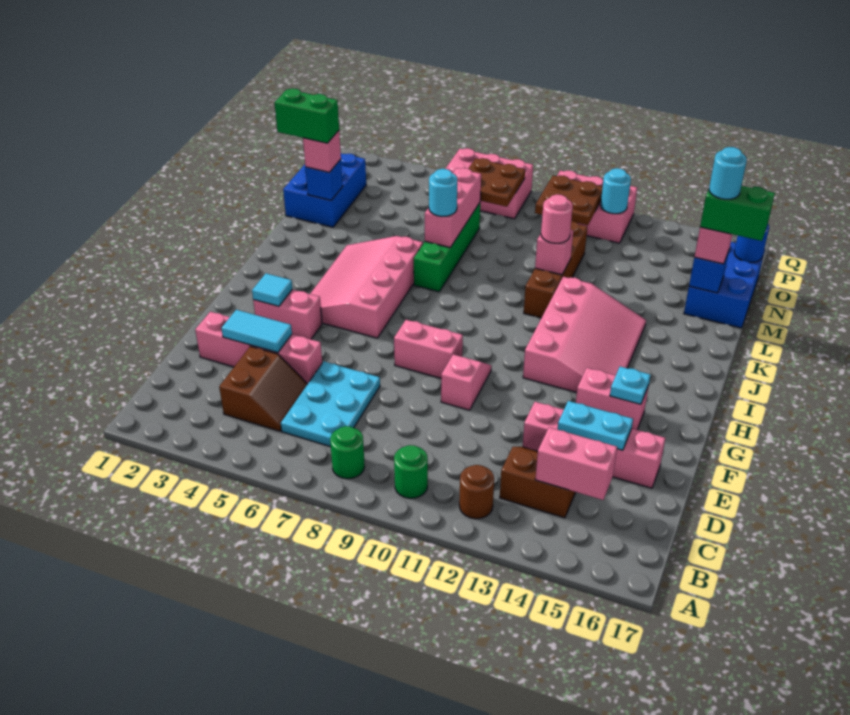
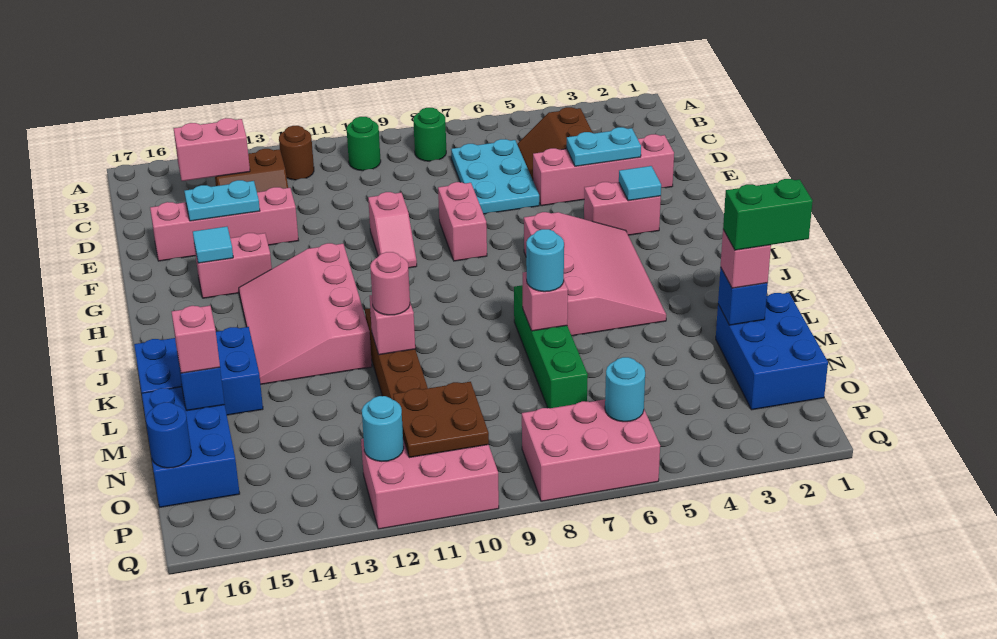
cyan tile E3:E4 level 2 -> cyan plate E3:E4 level 2
pink brick G8:G9 level 1 -> pink brick F8:G8 level 1
cyan plate G15 level 2 -> cyan tile G15 level 2
none -> blue brick K15:L17 level 1
pink brick L7:N7 level 2 -> pink brick L7 level 2
green brick M16:M17 level 4 -> none
cyan round brick M16 level 5 -> cyan round brick P6 level 2
brown plate O7:P8 level 2 -> none

